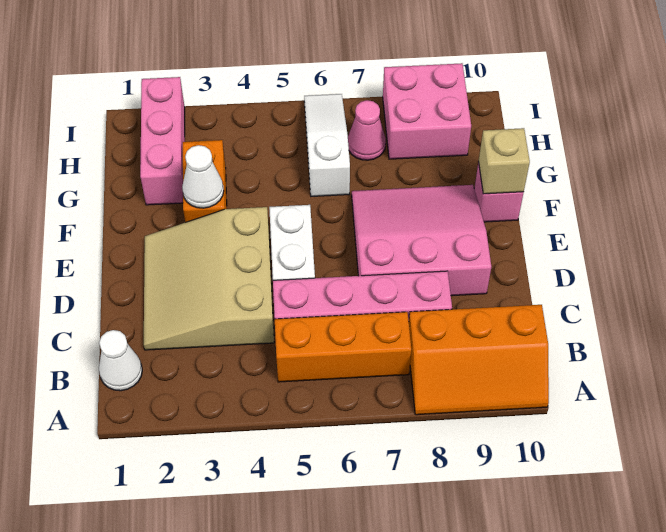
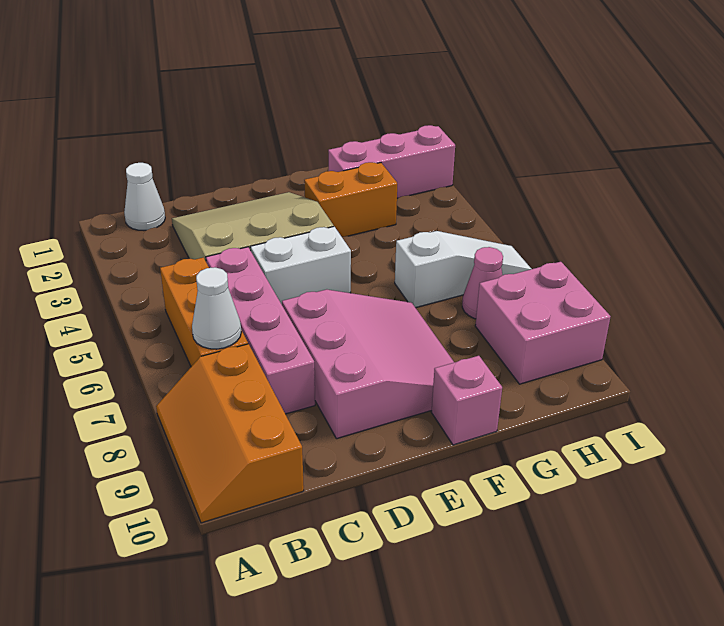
white cone F3 level 2 -> white cone B7 level 2
tan brick F10 level 2 -> none

